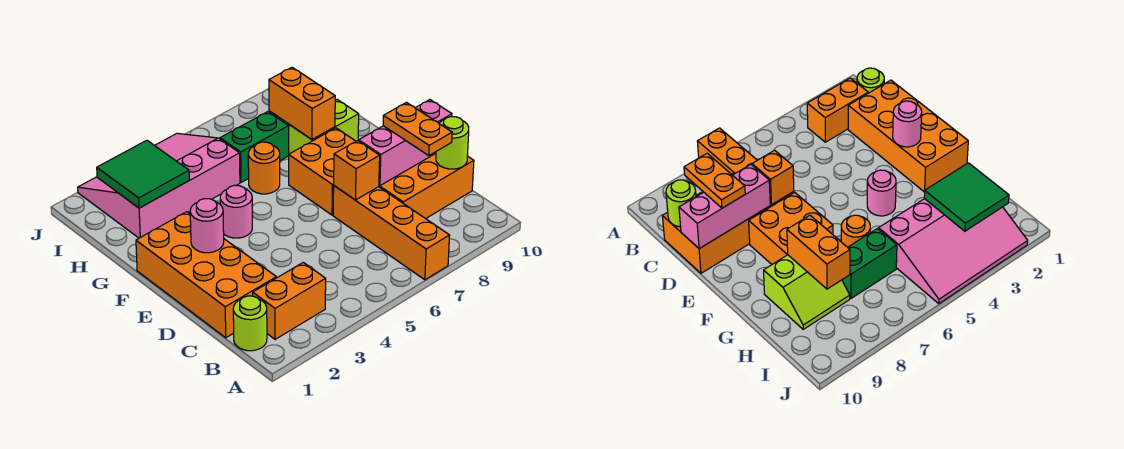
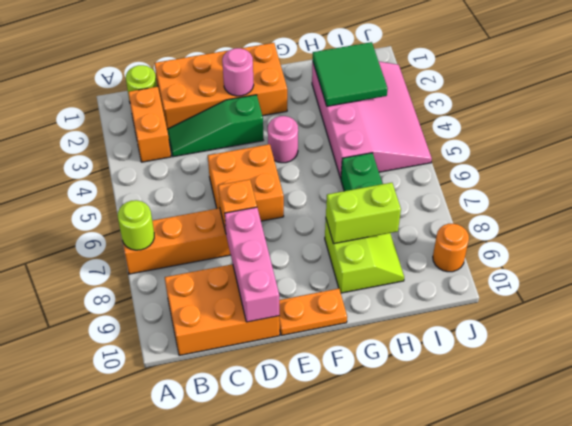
none -> green slope C3:E3 level 1 top E
orange brick C8:D10 level 1 -> orange brick B9:D10 level 1
orange plate C9:D9 level 3 -> orange plate E10:F10 level 1
lime round brick C10 level 2 -> lime round brick A7 level 2
orange brick E7:F8 level 1 -> orange brick D5:E6 level 1
orange round brick G6 level 1 -> orange round brick J9 level 1
orange brick G8:H8 level 2 -> lime brick G8:H8 level 2

